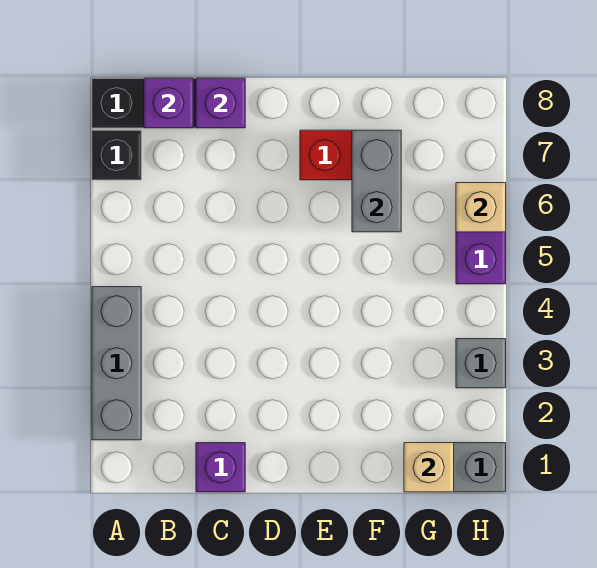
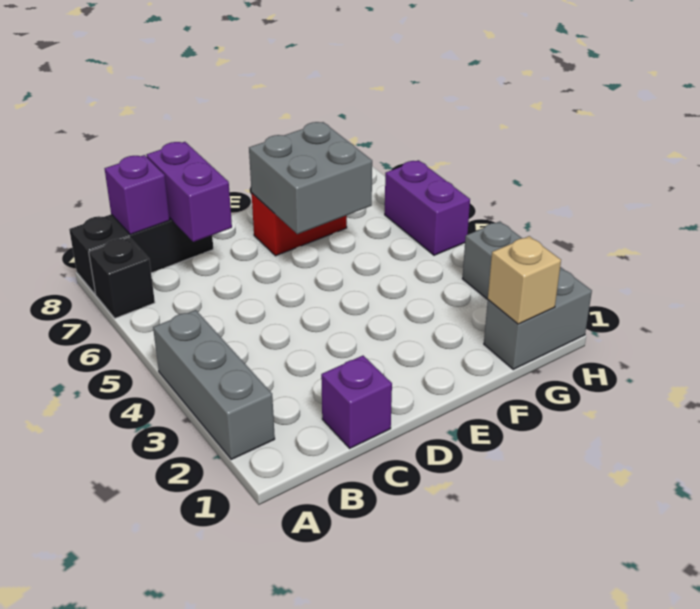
purple brick C8 level 2 -> purple brick C7:C8 level 2
grey brick F6:F7 level 2 -> grey brick E6:F7 level 2
tan brick H6 level 2 -> none

